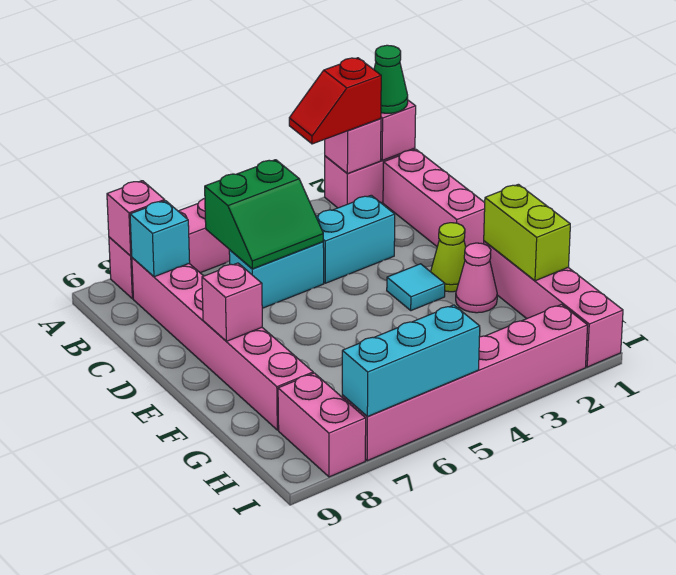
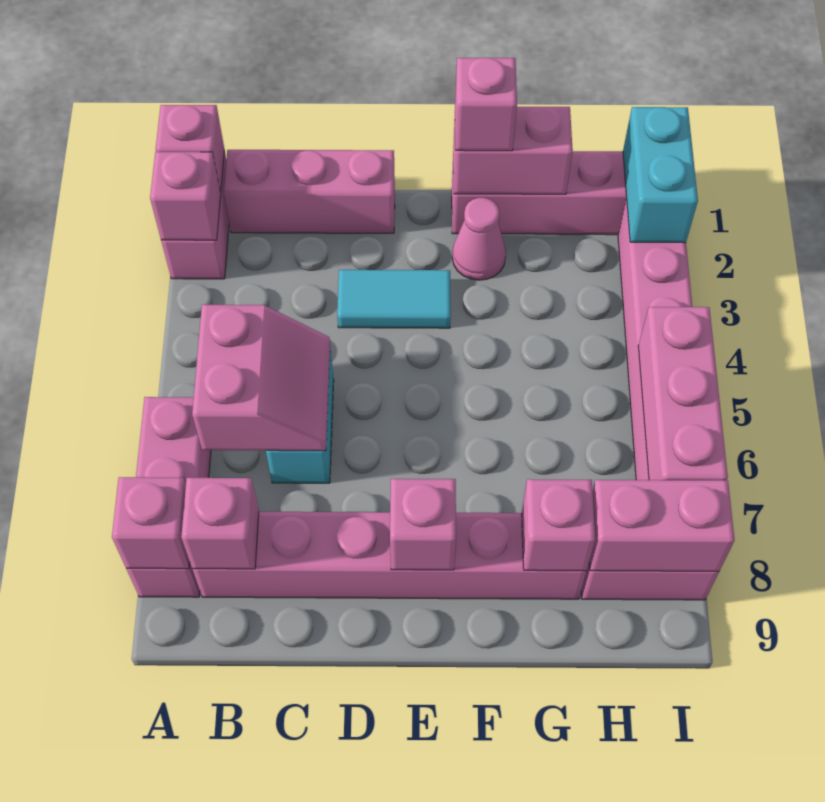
green cone A1 level 3 -> none
red slope A2:A3 level 3 top 2 -> none
green slope B5:C6 level 2 top B -> pink slope B5:C6 level 2 top B
cyan brick B8 level 2 -> pink brick B8 level 2
cyan brick C3:C4 level 1 -> cyan brick I1:I2 level 2
lime cone E2 level 1 -> none
cyan tile E3 level 1 -> cyan tile D3:E3 level 1
lime brick F1:G1 level 2 -> pink brick F1:G1 level 2
none -> pink brick F1 level 3
none -> pink brick G8 level 2
none -> pink brick H8:I8 level 2
cyan brick I5:I7 level 2 -> pink brick I5:I7 level 2

